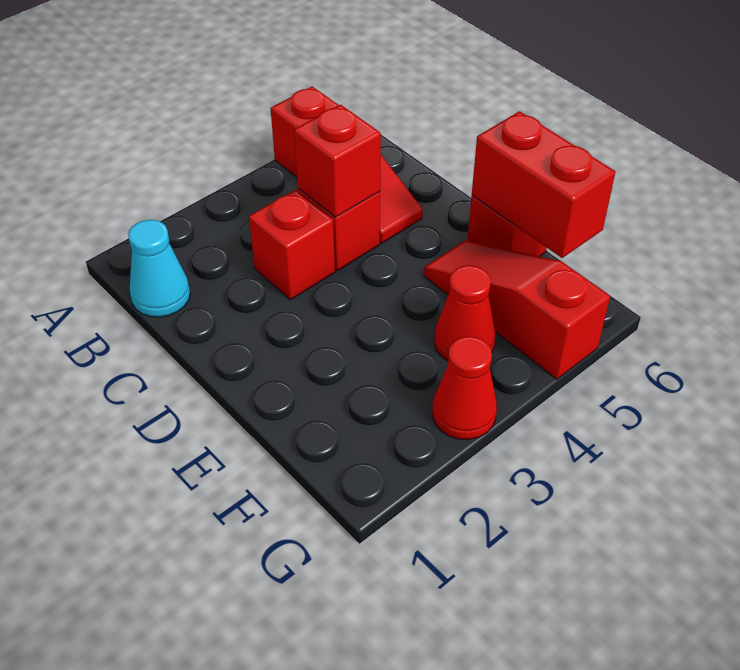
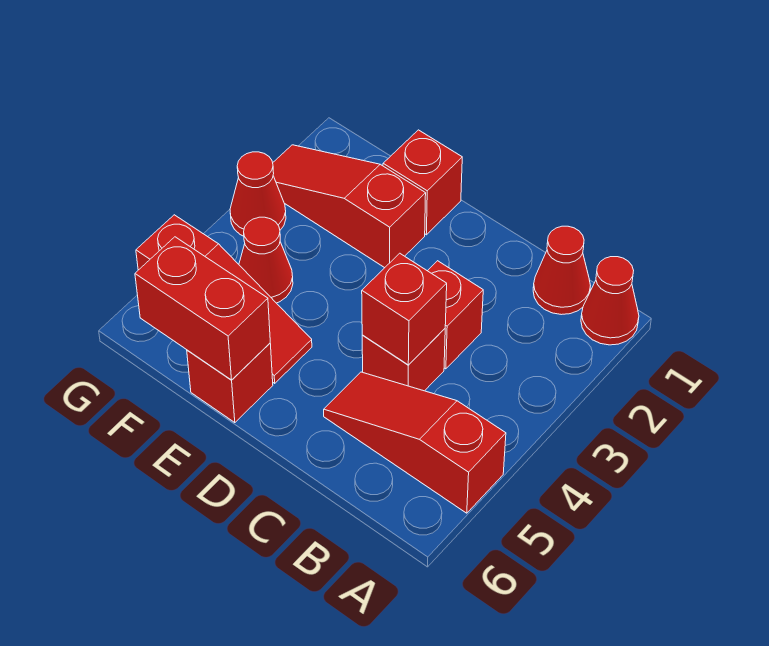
none -> red cone A1 level 1
cyan cone B1 level 1 -> red cone B1 level 1
none -> red brick E1 level 1
none -> red slope E2:G2 level 1 top E

